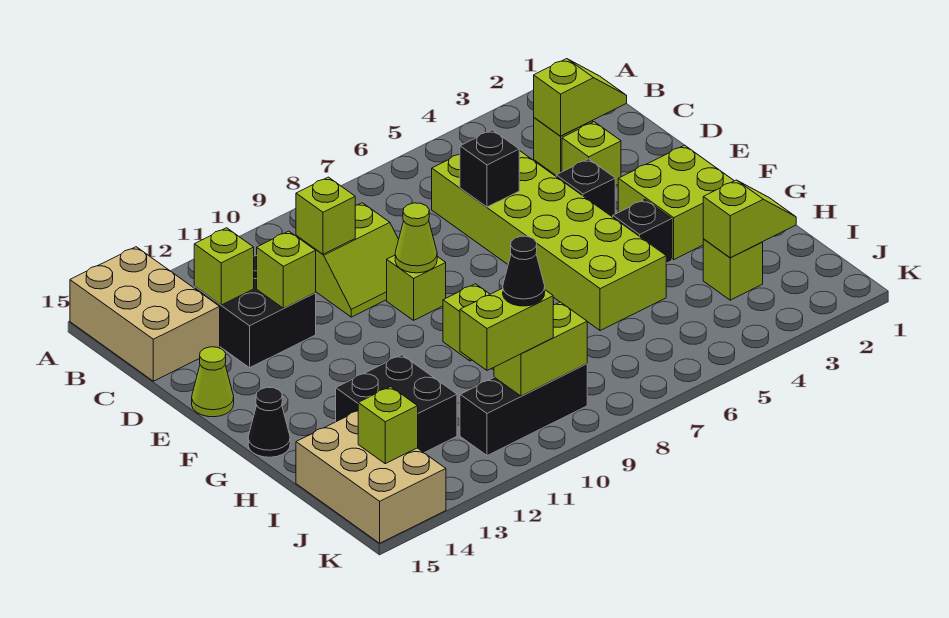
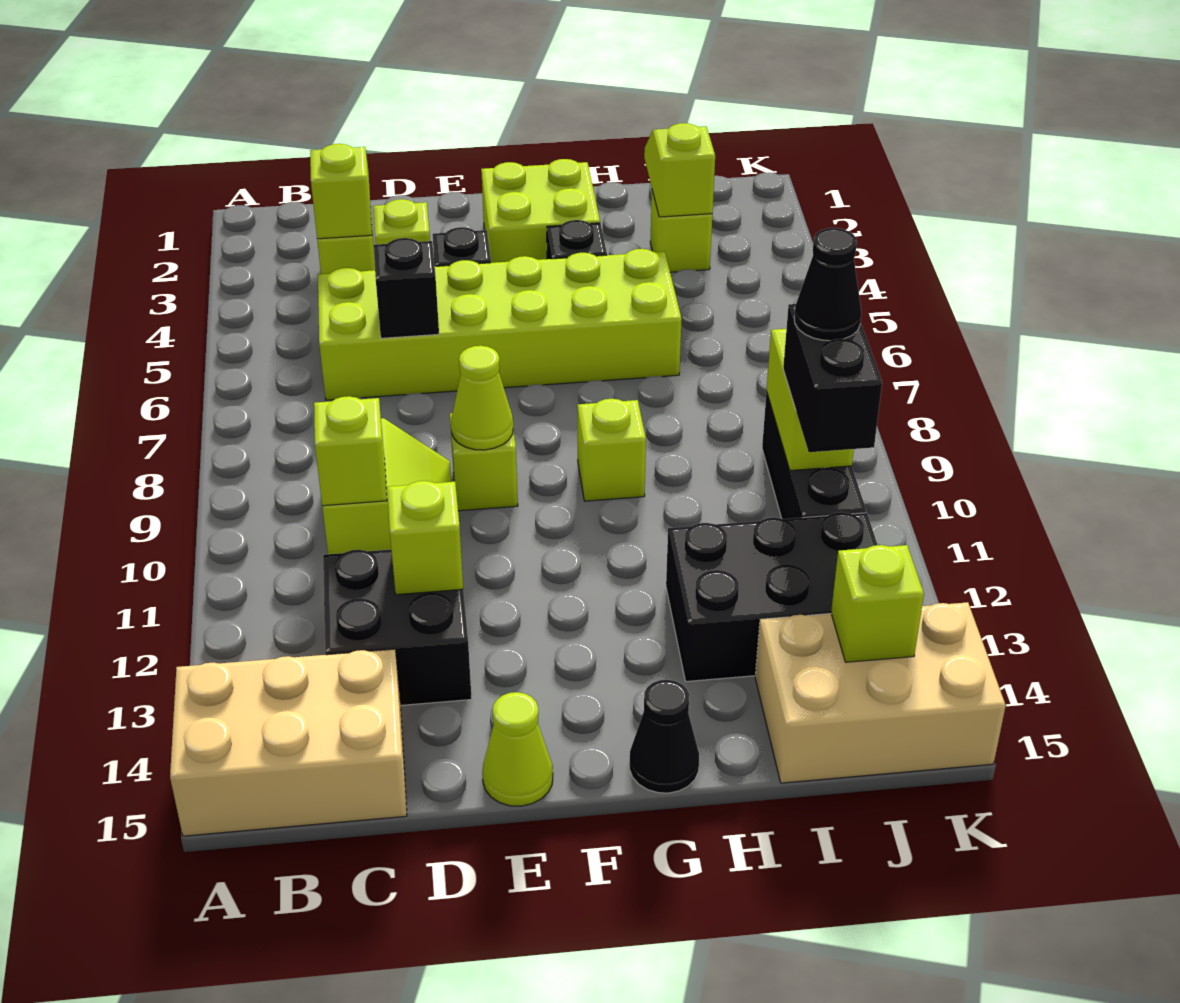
lime brick C13 level 2 -> none
black brick H12:I13 level 1 -> black brick H12:J13 level 1
lime brick J10:J11 level 3 -> black brick J10:J11 level 3

